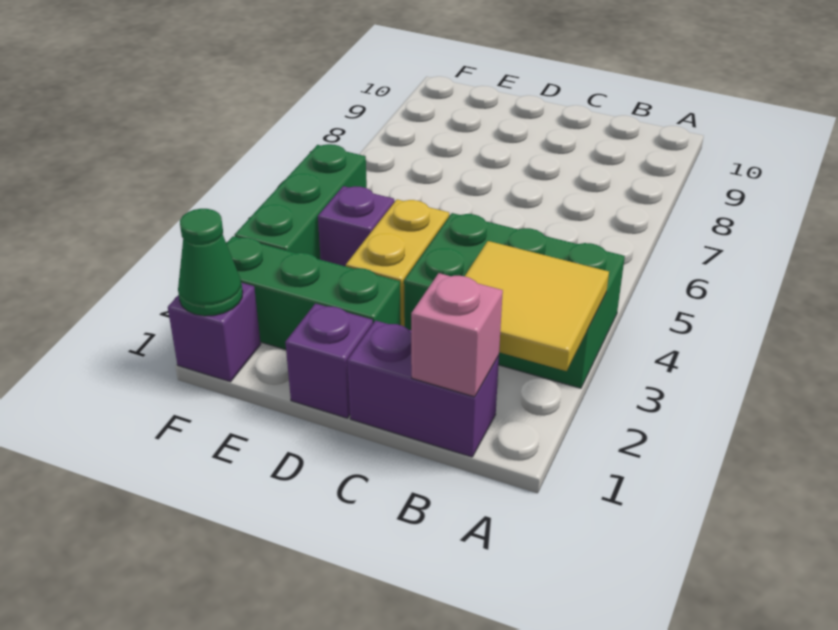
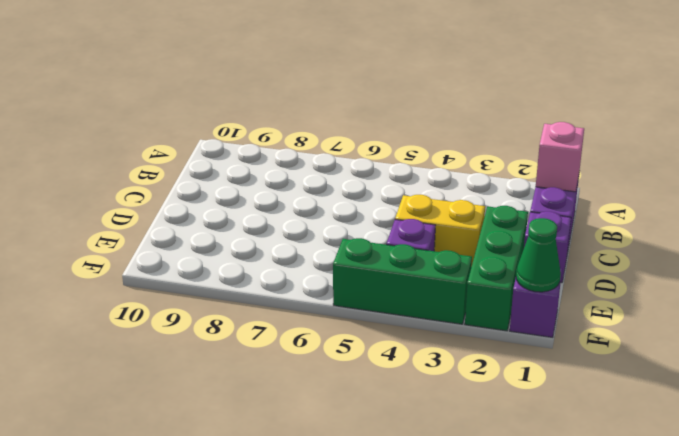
yellow tile A2:B3 level 2 -> none
green brick A3:C4 level 1 -> none

